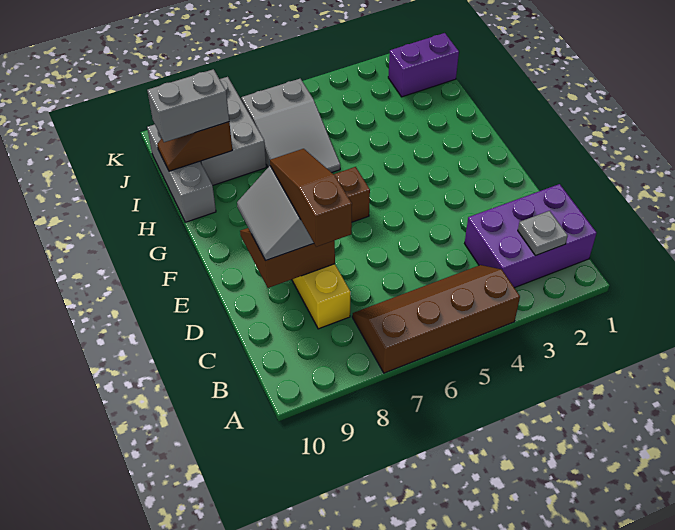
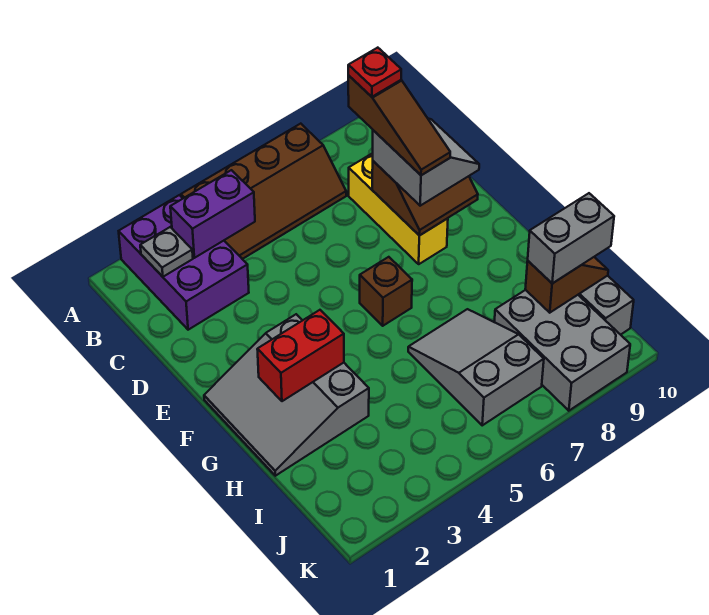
purple brick B1:C3 level 1 -> purple brick A2:C3 level 1
none -> red plate C8 level 5
none -> grey slope F1:H3 level 1 top 3
none -> red brick G2:G3 level 2
purple brick J1:J2 level 1 -> purple brick B3:B4 level 2

